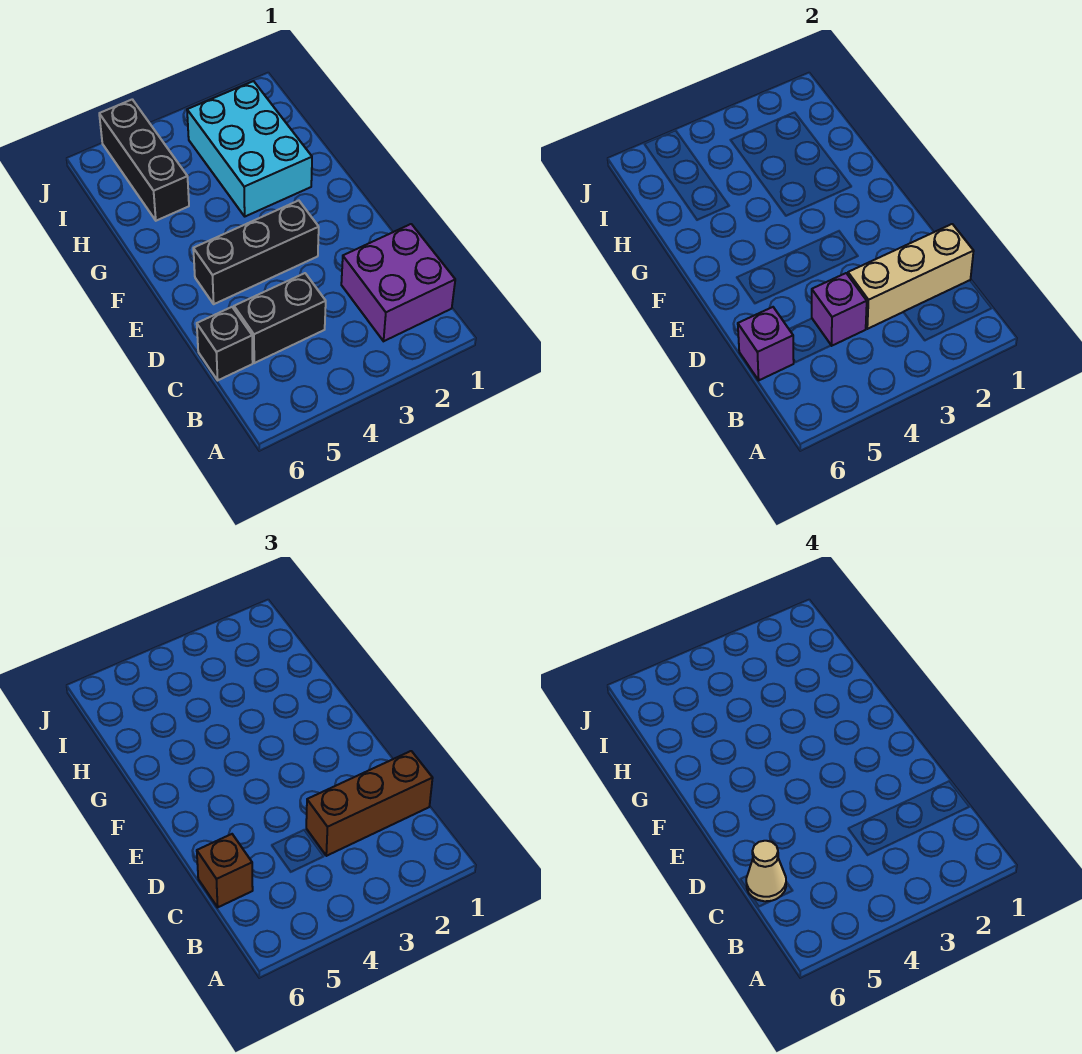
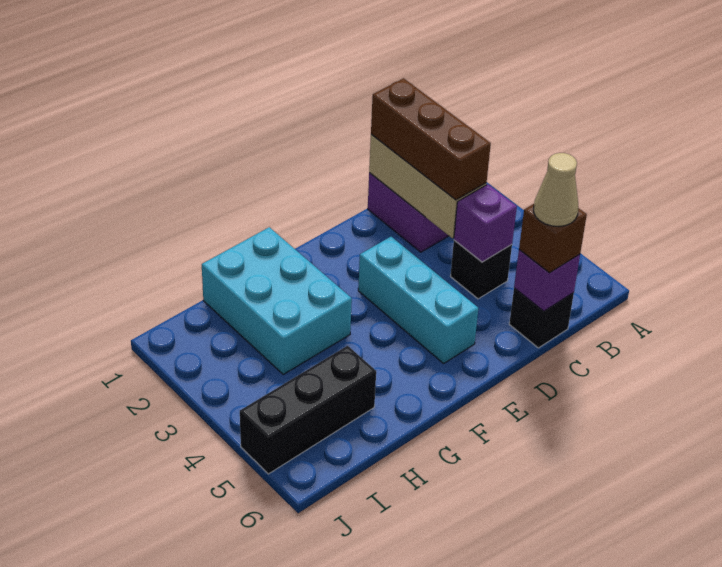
black brick C4:C5 level 1 -> black brick C4 level 1
black brick E3:E5 level 1 -> cyan brick E3:E5 level 1
cyan brick G2:I3 level 1 -> cyan brick G1:H3 level 1

